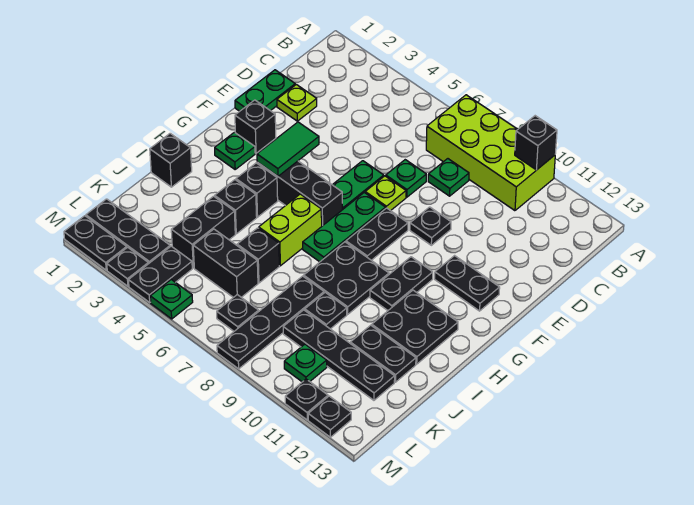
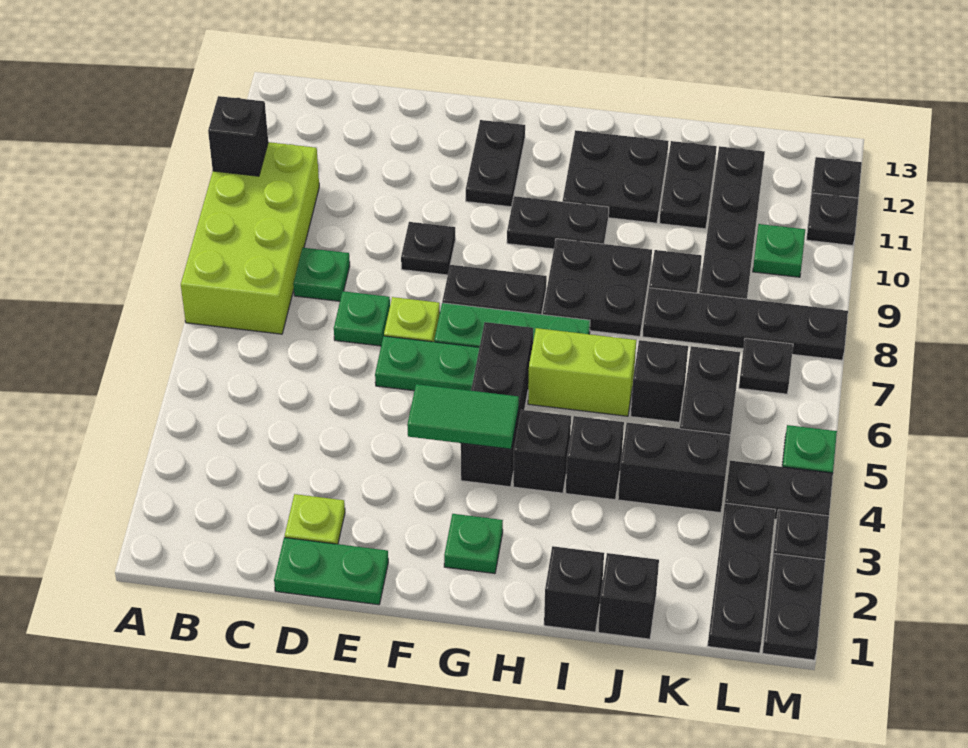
black brick F2 level 1 -> black brick J1 level 1

